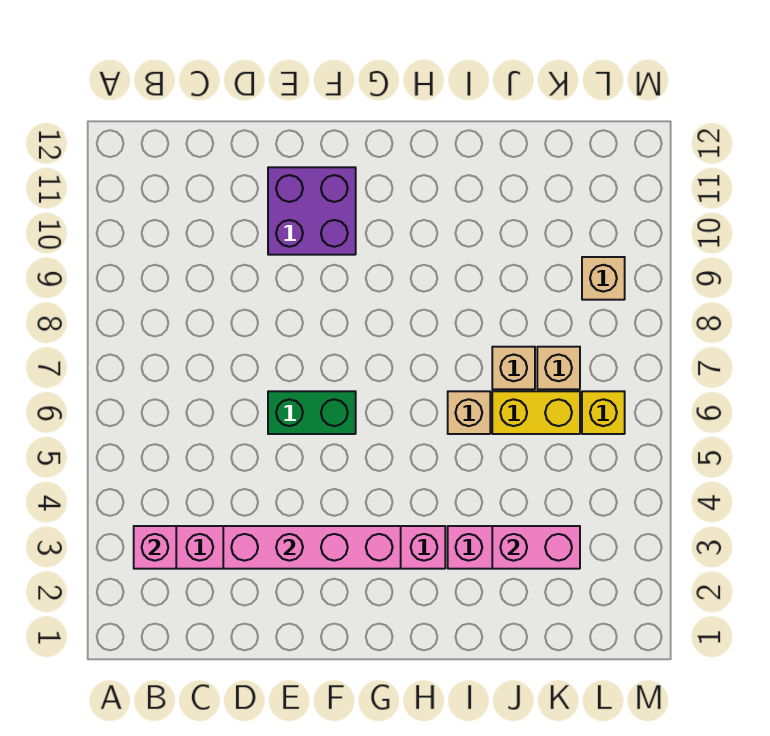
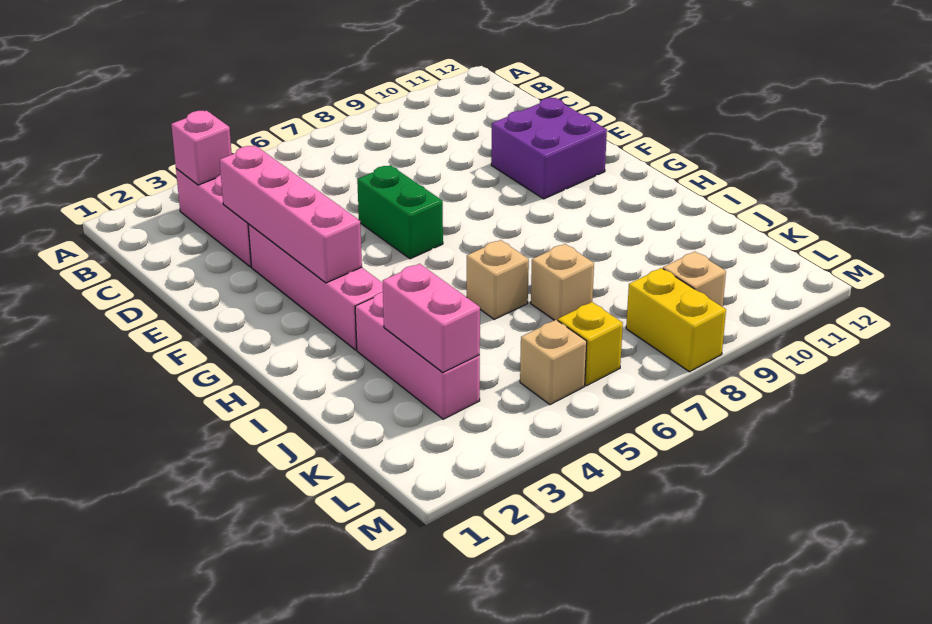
yellow brick J6:K6 level 1 -> yellow brick L8:M8 level 1
tan brick K7 level 1 -> tan brick L5 level 1

